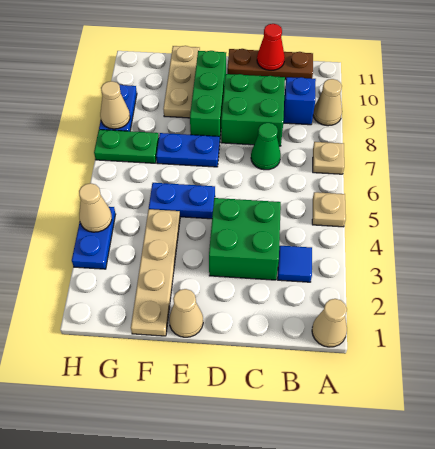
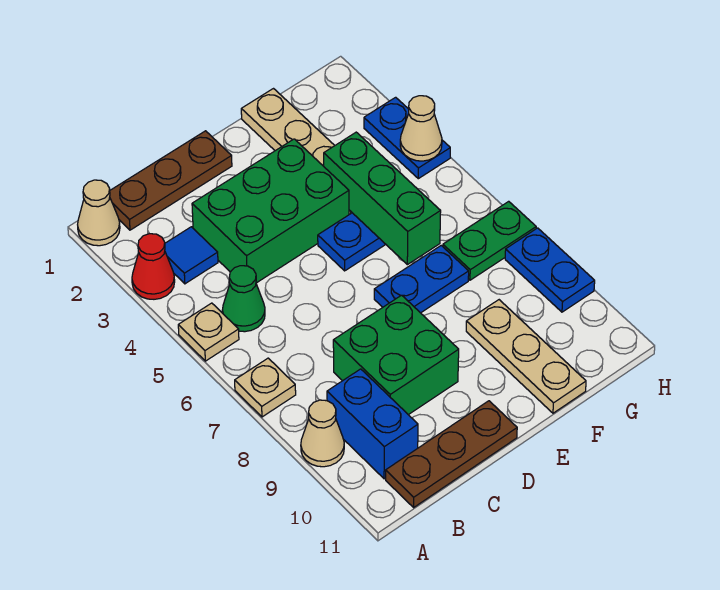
none -> brown plate B1:D1 level 1
blue brick B9 level 1 -> blue brick B9:B10 level 1
green brick C3:D4 level 1 -> green brick C3:E4 level 1
green cone C7 level 1 -> green cone B5 level 1
red cone C11 level 2 -> red cone A3 level 1
tan cone E1 level 1 -> none
green brick E8:E10 level 1 -> green brick F4:F6 level 2
tan cone H8 level 2 -> none

